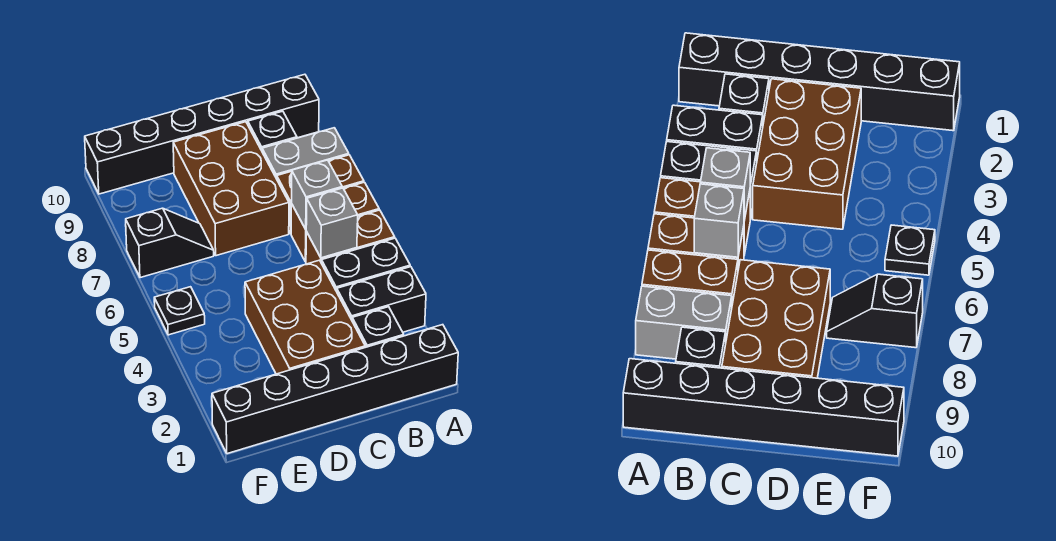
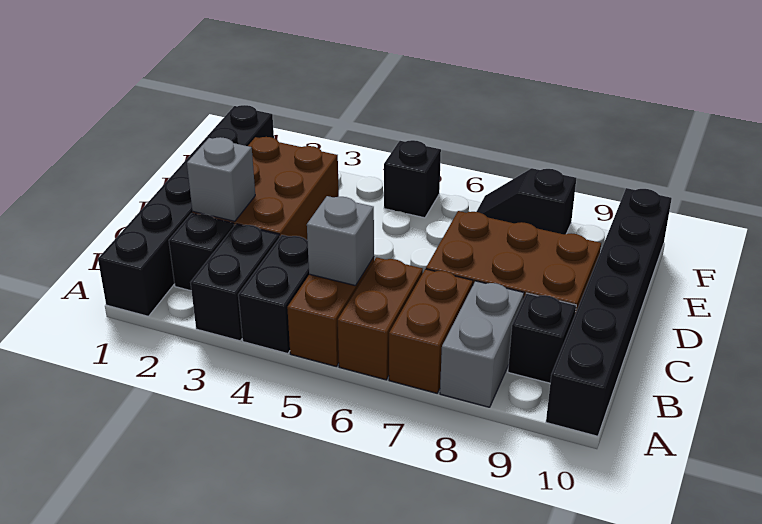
grey brick B6 level 2 -> grey brick C2 level 2
brown brick C2:D4 level 1 -> brown brick C2:E3 level 1
black slope E7:F7 level 1 top F -> black slope F7:F8 level 1 top 8
black plate F5 level 1 -> black brick F5 level 1

